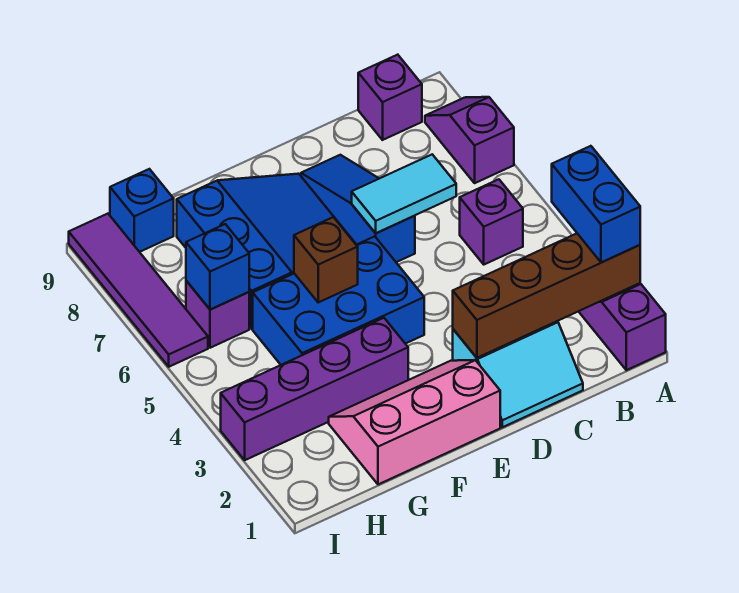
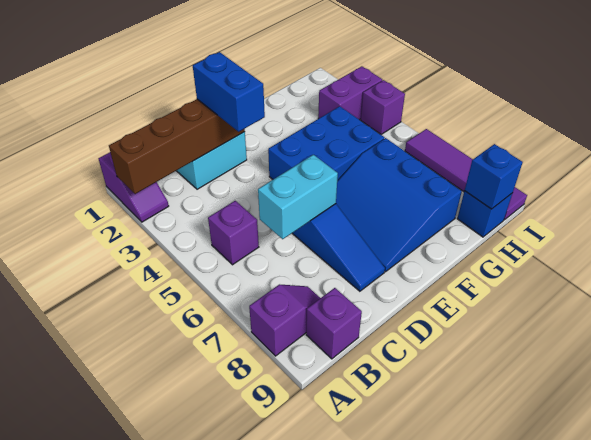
blue brick A2:A3 level 3 -> blue brick D2:D3 level 3
purple slope A7:A8 level 1 top 7 -> purple slope A8:B8 level 1 top A
cyan tile C6:D6 level 2 -> cyan brick C6:D6 level 2
pink slope E1:G2 level 1 top 1 -> none
purple brick F3:I3 level 1 -> purple brick H3:I3 level 1
brown brick F5 level 2 -> none
purple brick H6 level 1 -> purple brick I4 level 1
blue brick H6 level 2 -> blue brick H9 level 2

